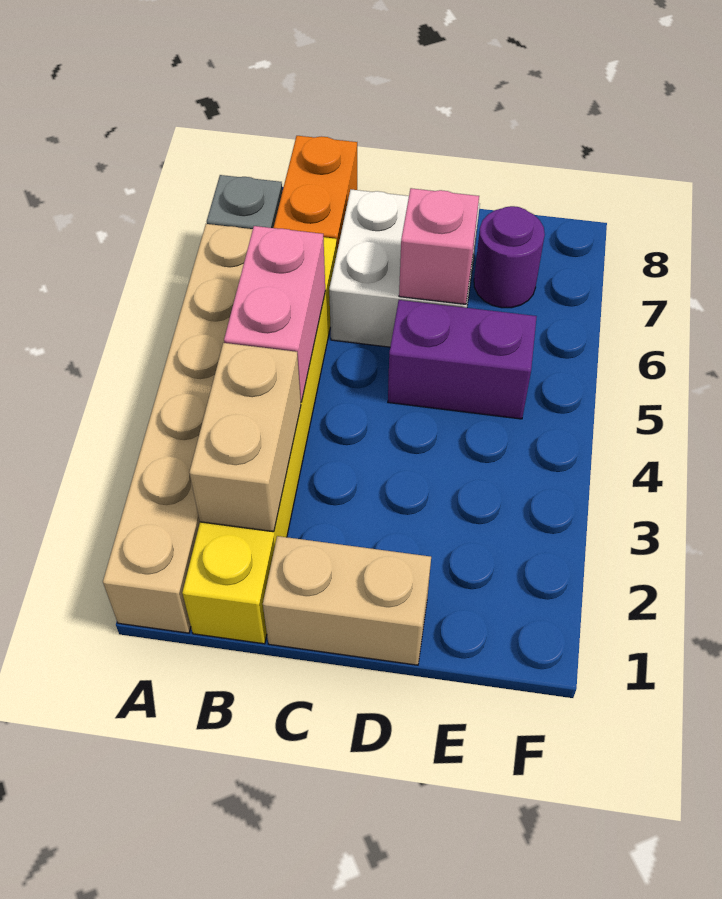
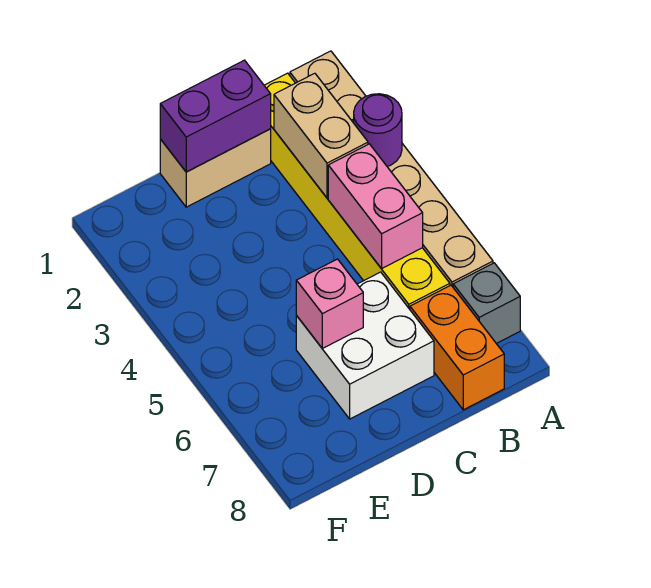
purple brick D5:E5 level 1 -> purple brick C1:D1 level 2
purple round brick E7 level 1 -> purple round brick A3 level 2

